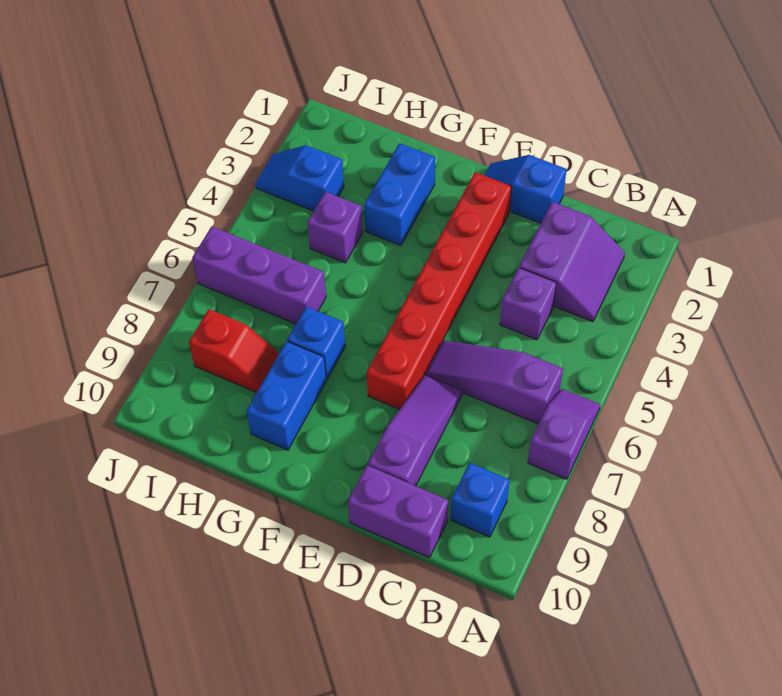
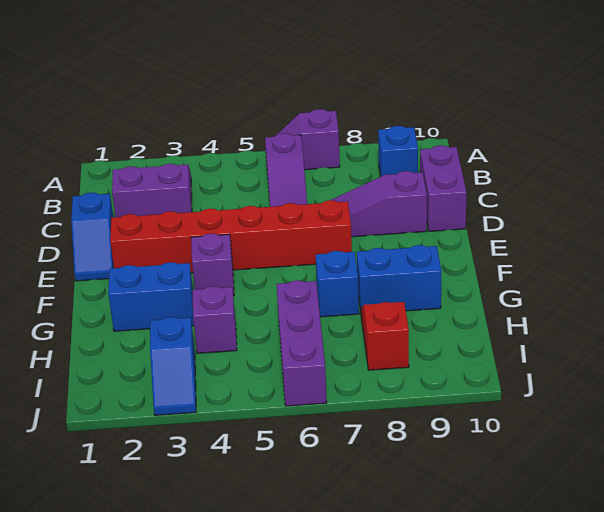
purple brick C4 level 1 -> purple brick F4 level 1

